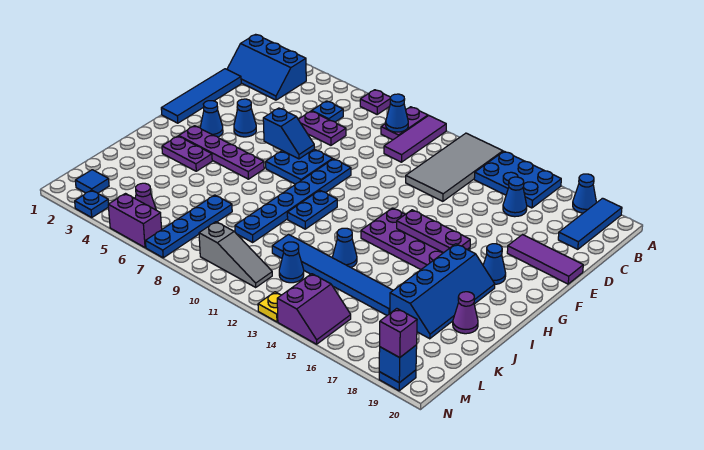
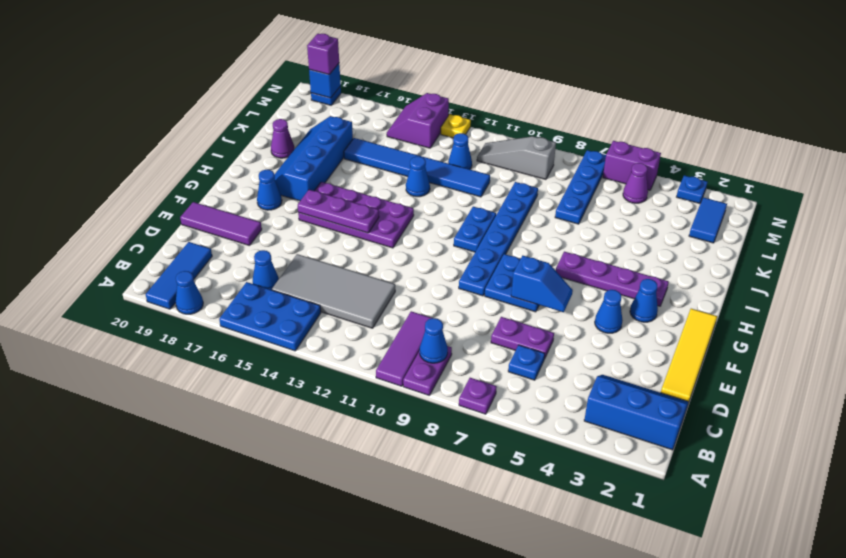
grey tile A12:D13 level 1 -> grey tile C12:D15 level 1
blue tile D1:G1 level 1 -> yellow tile D1:G1 level 1
blue slope F6:F7 level 2 top 6 -> blue slope F6:F7 level 2 top 7
purple plate I3:I4 level 1 -> none
blue tile M2 level 1 -> blue tile L2:M2 level 1

